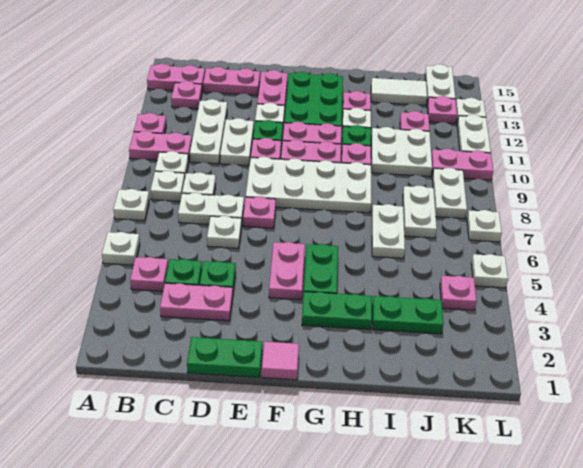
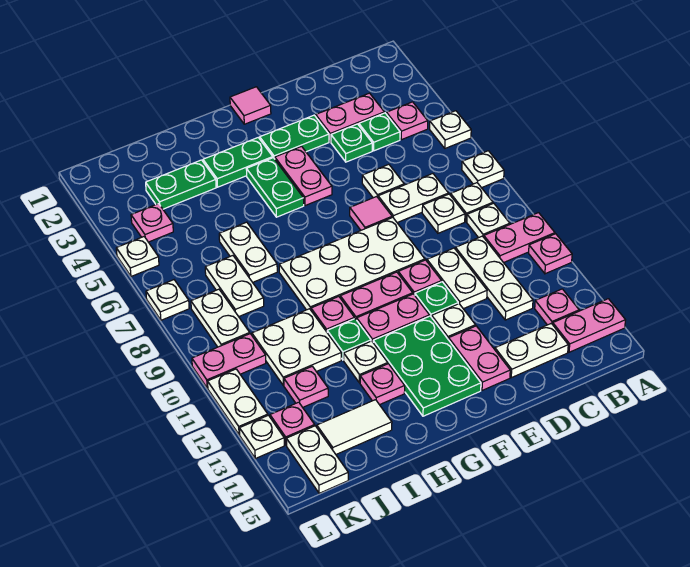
pink plate C14:D14 level 1 -> white plate C14:D14 level 1
green plate D1:E1 level 1 -> green plate E3:F3 level 1
pink plate E7 level 1 -> pink tile E7 level 1

